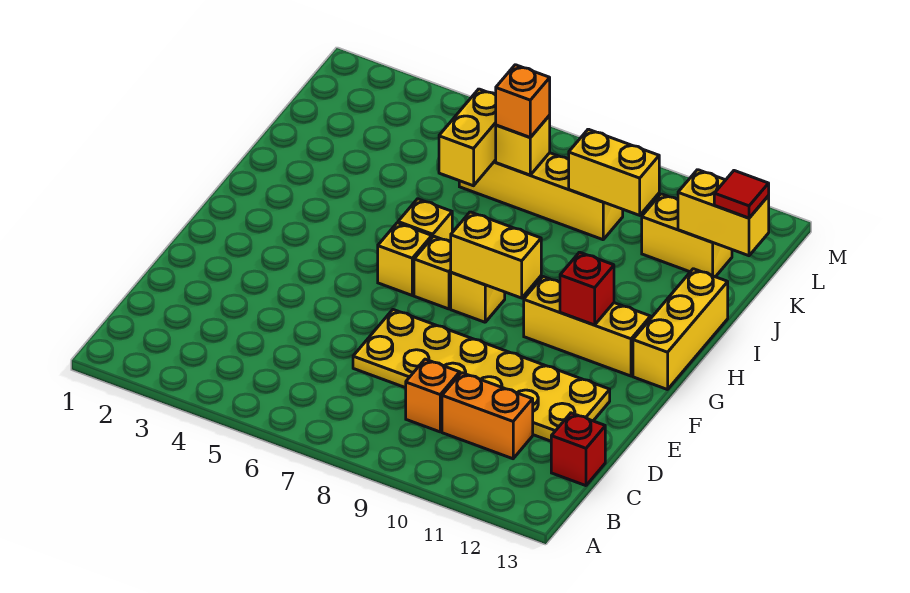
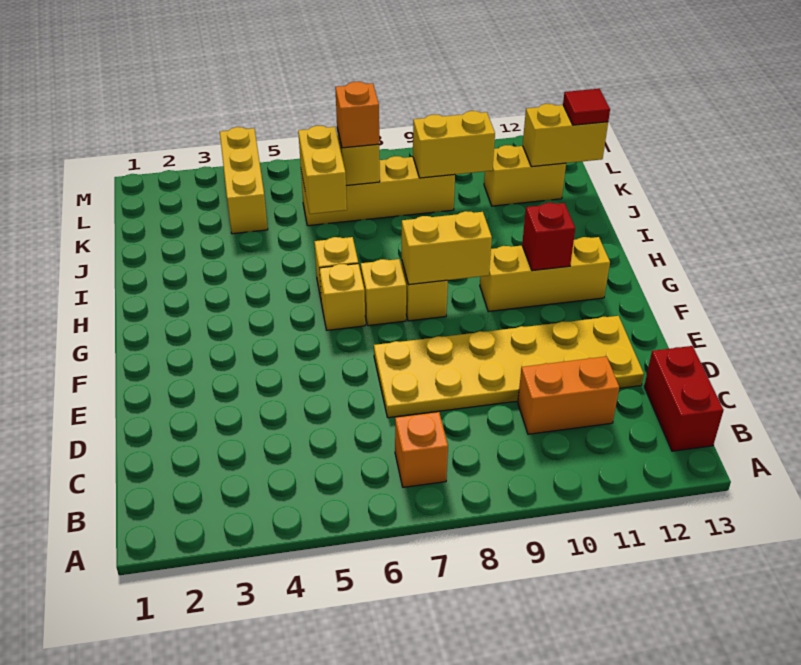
orange brick C9 level 1 -> orange brick B7 level 1
red brick C13 level 1 -> red brick B13:C13 level 1
yellow brick G13:I13 level 1 -> yellow brick K4:M4 level 1

